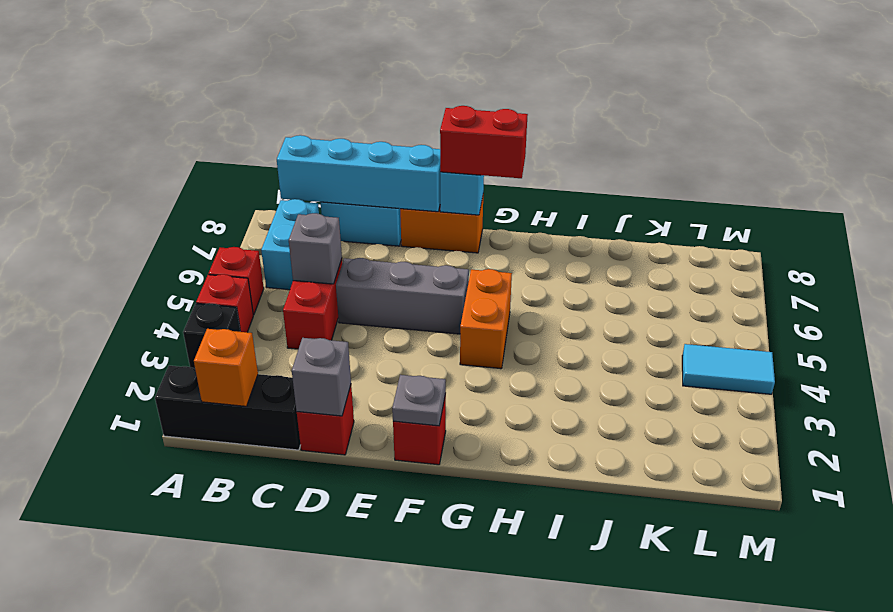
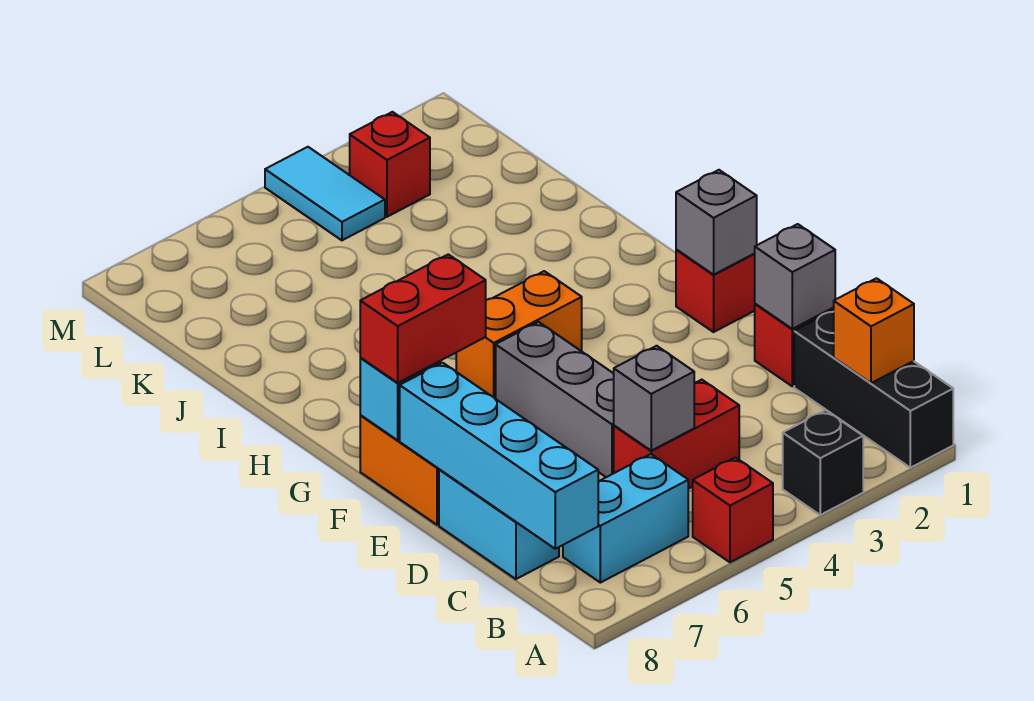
red brick A4 level 1 -> red brick L3 level 1
grey plate F1 level 2 -> grey brick F1 level 2
red brick F8:G8 level 3 -> red brick F7:F8 level 3

